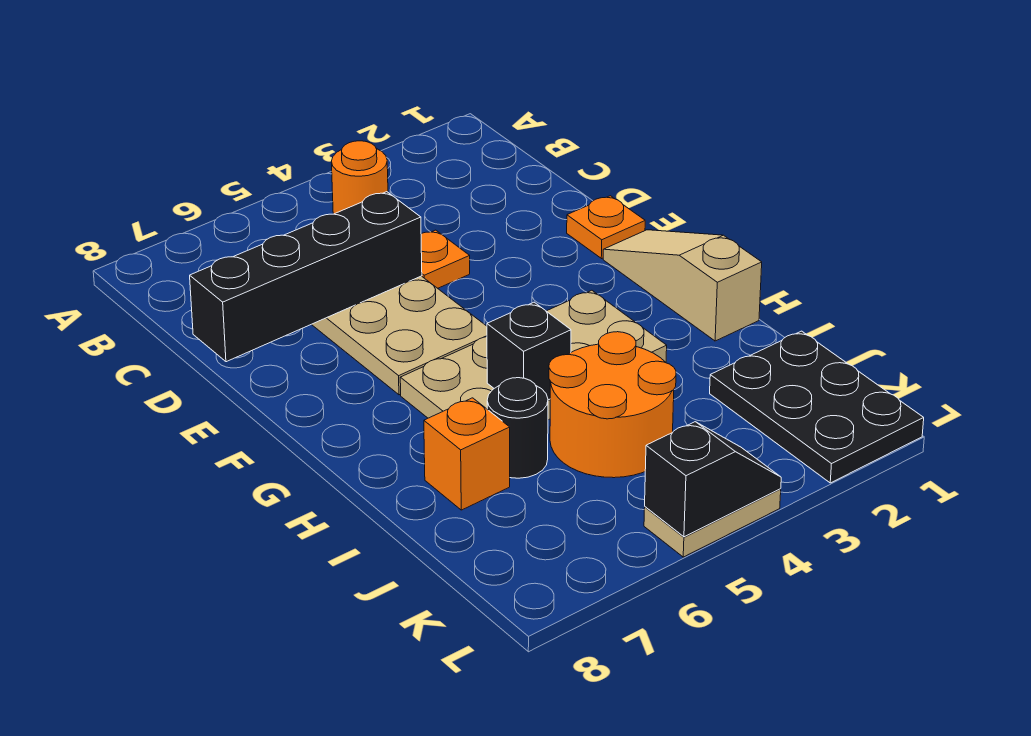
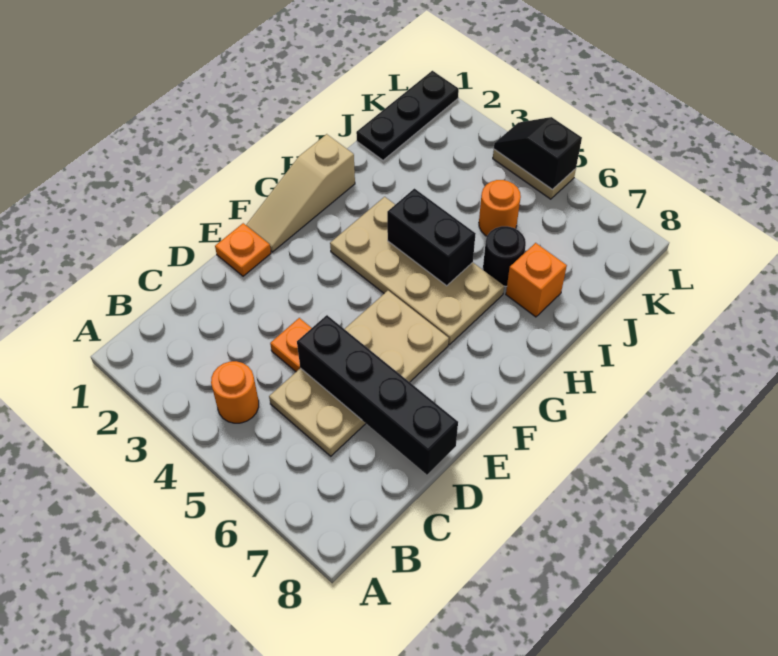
black brick H5 level 2 -> black brick H4:H5 level 2
orange round brick I4:J5 level 1 -> orange round brick J5 level 1
black plate J1:L2 level 1 -> black plate J1:L1 level 1

